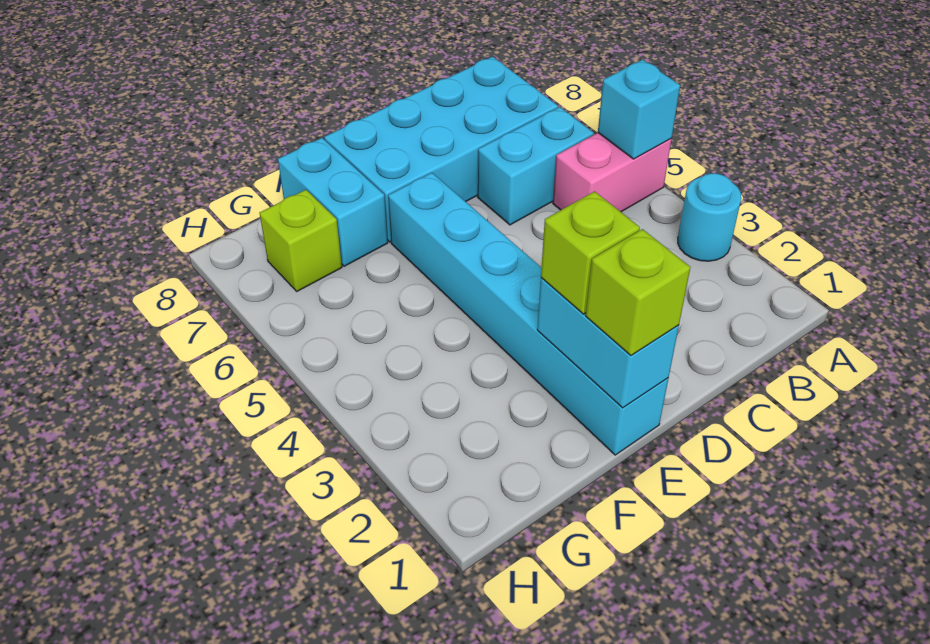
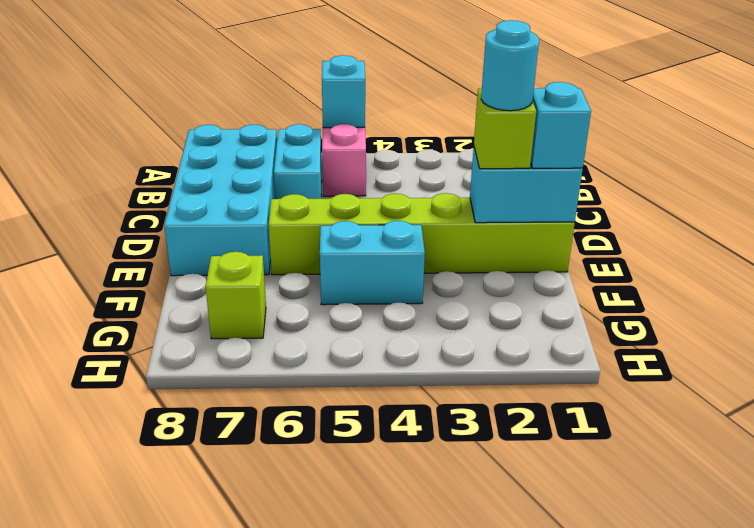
cyan round brick A3 level 1 -> cyan round brick E2 level 4
cyan brick E1:E6 level 1 -> lime brick E1:E6 level 1
lime brick E1 level 3 -> cyan brick E1 level 3
cyan brick F7:F8 level 1 -> cyan brick F4:F5 level 1

